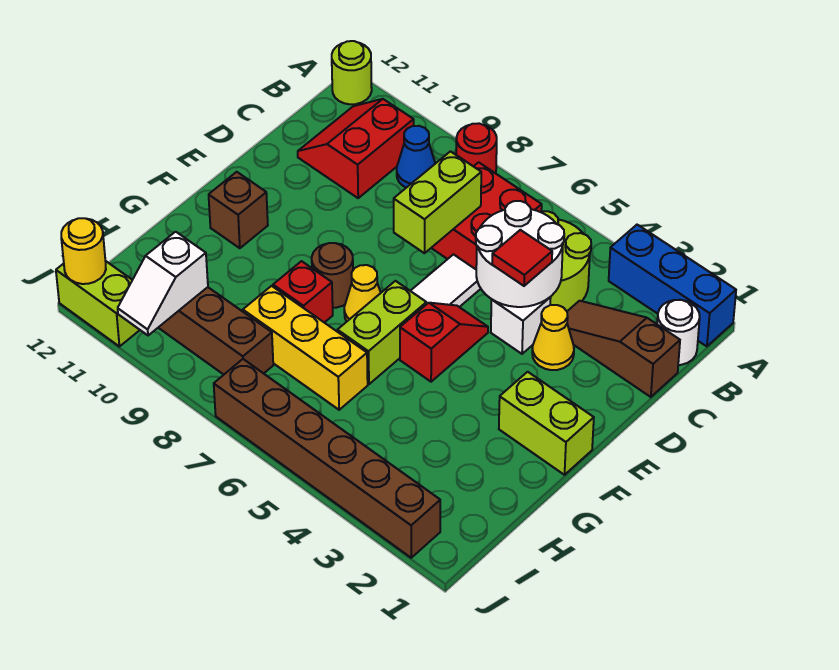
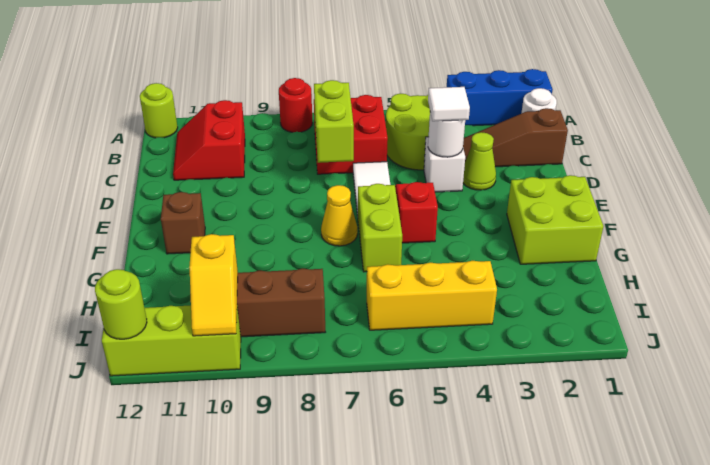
blue cone B9 level 1 -> none
white round brick C4:D5 level 2 -> white round brick D4 level 2
yellow cone D3 level 1 -> lime cone D3 level 1
red tile D4 level 3 -> white tile D4 level 3
lime brick F1:F2 level 1 -> lime brick F1:G2 level 1
brown round brick F8 level 1 -> none
red brick G8 level 1 -> none
yellow brick H6:H8 level 1 -> yellow brick I4:I6 level 1
white slope I10:J10 level 2 top I -> yellow slope I10:J10 level 2 top I
brown brick J2:J7 level 1 -> none
lime brick J11:J12 level 1 -> lime brick J10:J12 level 1
yellow round brick J12 level 2 -> lime round brick J12 level 2

